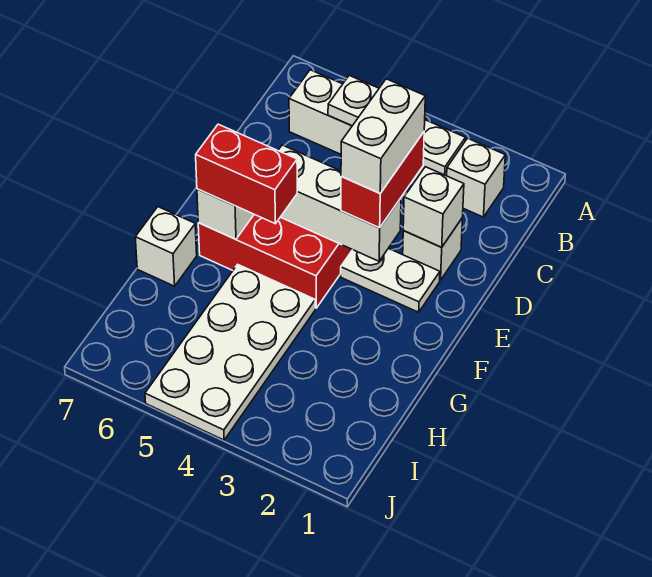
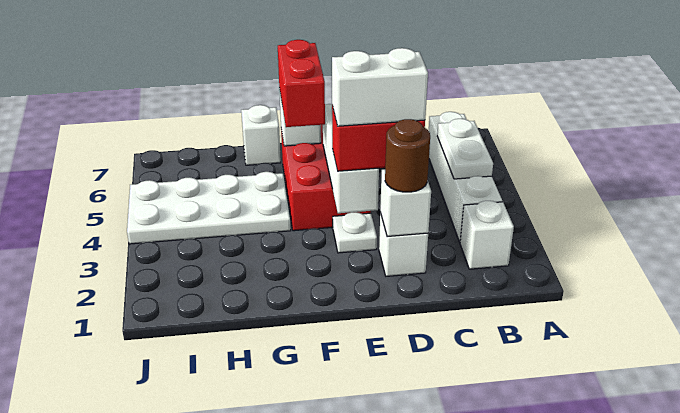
none -> brown round brick D2 level 3
white plate E2:E3 level 1 -> white plate E3 level 1

